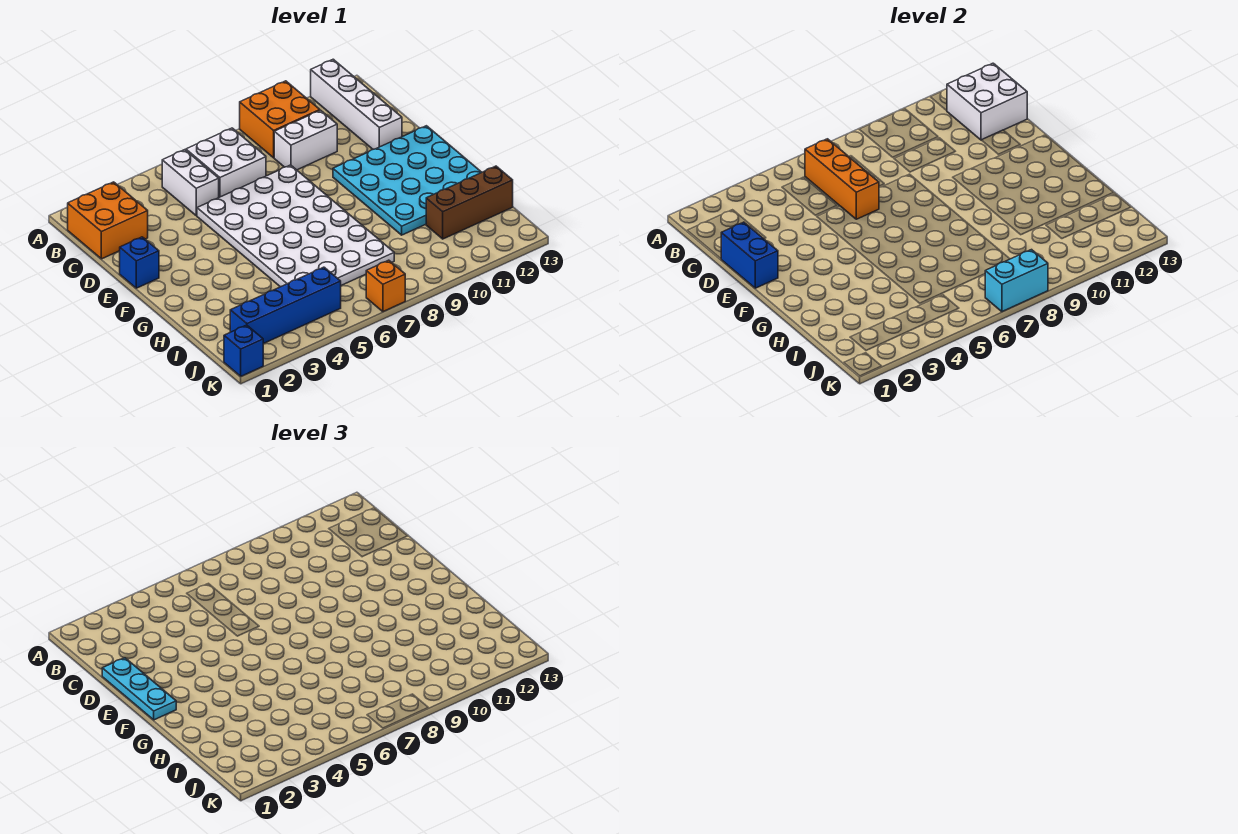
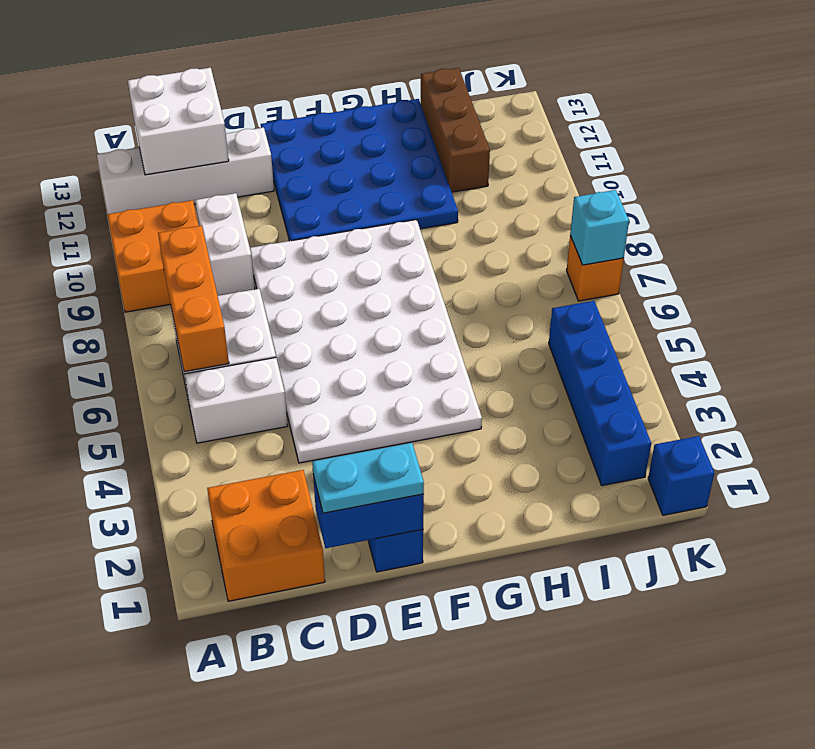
orange brick B6:D6 level 2 -> orange brick B6:B8 level 2
cyan plate D1:F1 level 3 -> cyan plate D1:E1 level 3
white plate D5:I8 level 1 -> white plate D4:G9 level 1
cyan plate E10:H13 level 1 -> blue plate E10:H13 level 1
cyan brick K7:K8 level 2 -> cyan brick K7 level 2

